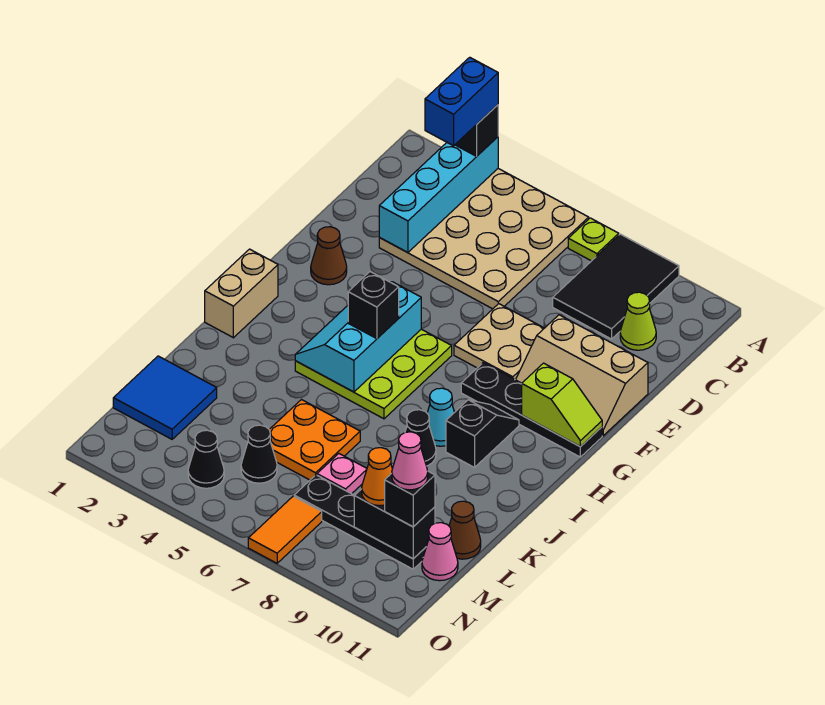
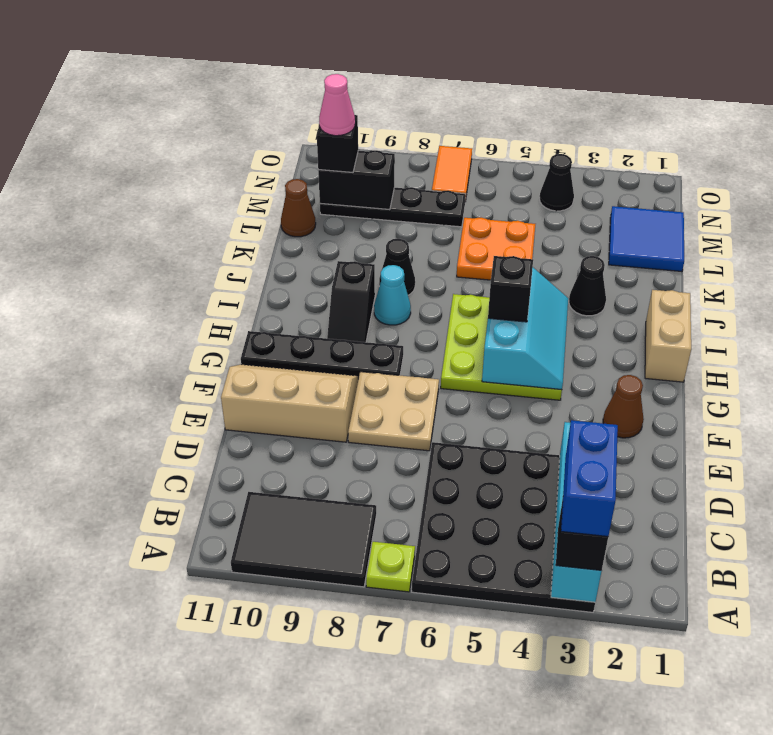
tan plate A3:D6 level 1 -> black plate A3:D6 level 1
black tile A8:C9 level 1 -> black tile A8:B10 level 1
lime cone C10 level 1 -> none
lime slope G10:G11 level 2 top 10 -> none
pink plate L7 level 1 -> none
black cone M5 level 1 -> black cone J3 level 1
orange cone M9 level 3 -> none
pink cone M11 level 1 -> none

